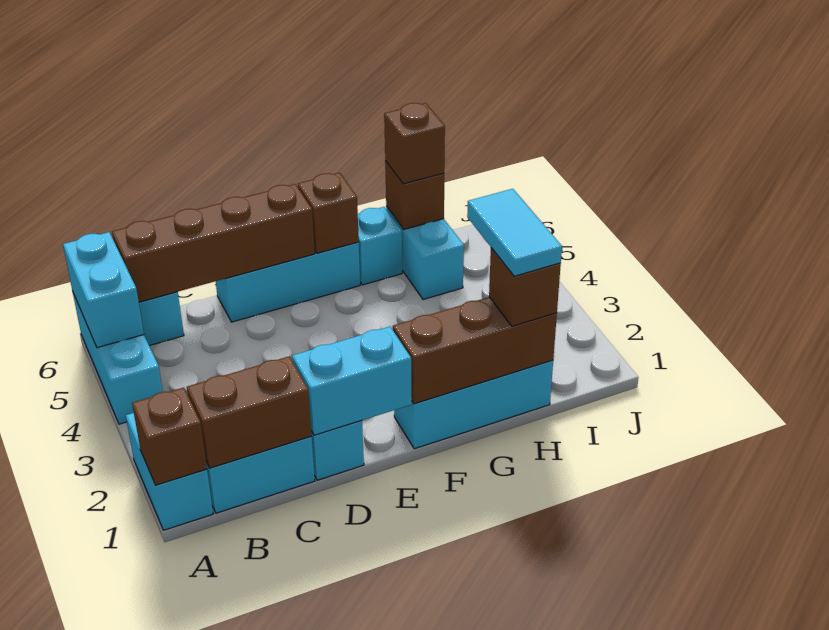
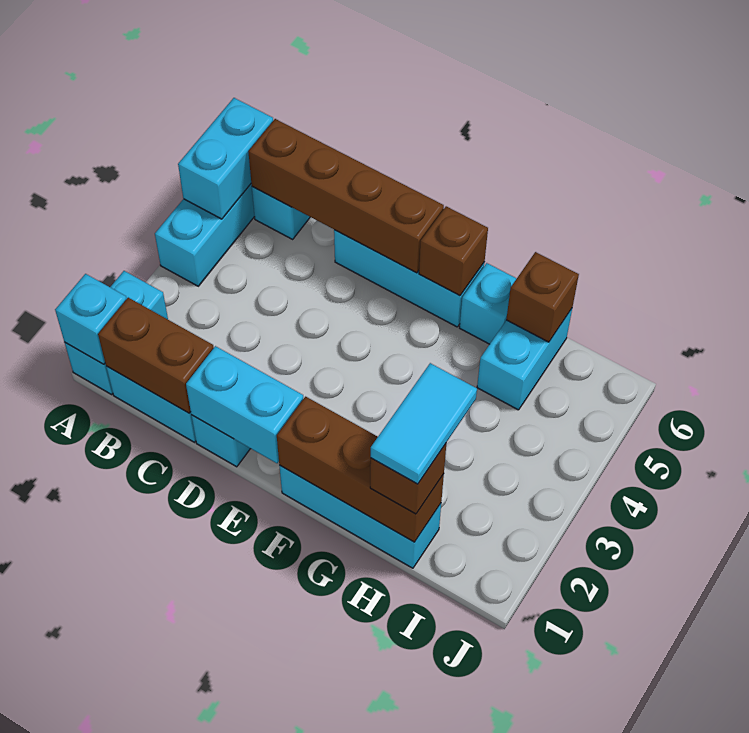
brown brick A1 level 2 -> cyan brick A1 level 2
brown brick H6 level 3 -> none

